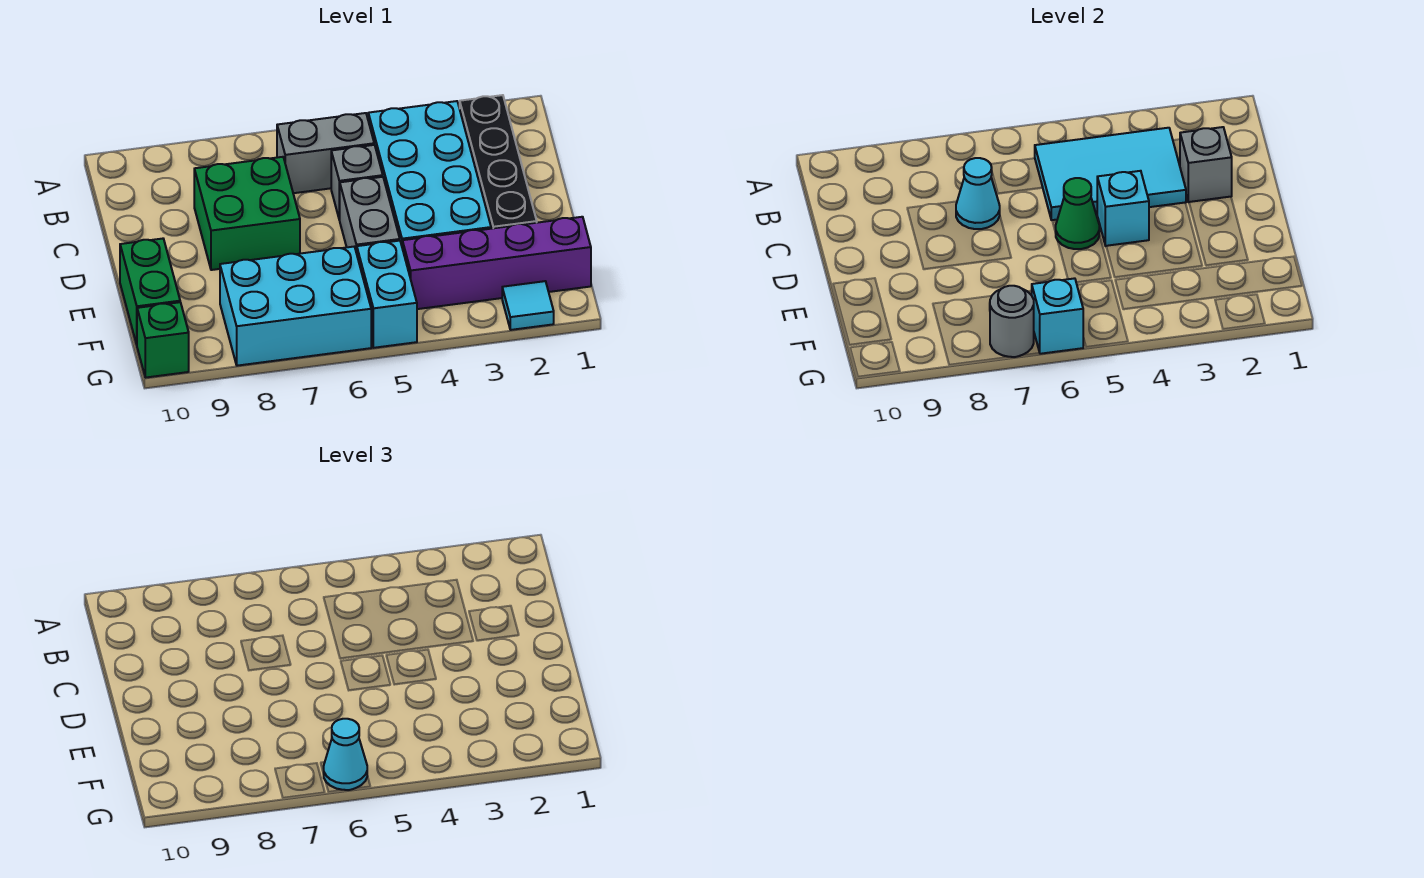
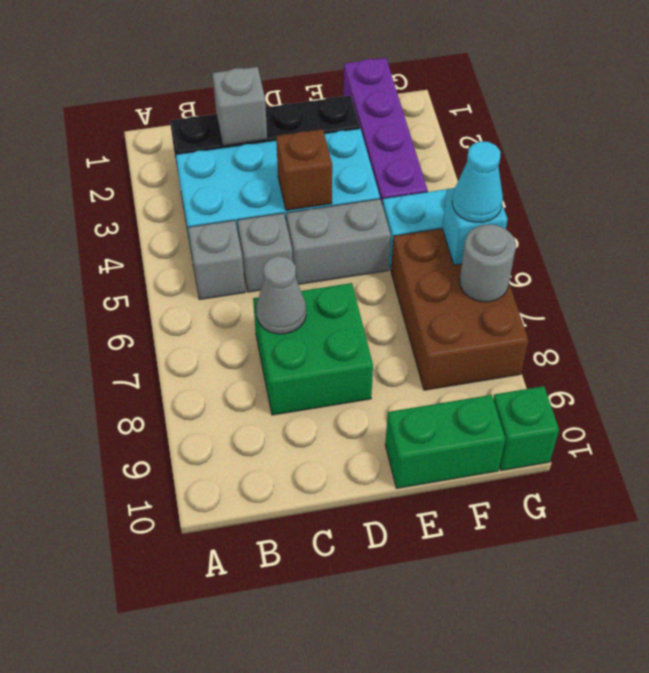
cyan tile B3:C5 level 2 -> none
grey brick B5:B6 level 1 -> grey brick B5 level 1
cyan cone C7 level 2 -> grey cone C7 level 2
cyan brick D4 level 2 -> brown brick D4 level 2
green cone D5 level 2 -> none
cyan brick F6:G8 level 1 -> brown brick F6:G8 level 1
cyan tile G2 level 1 -> none

